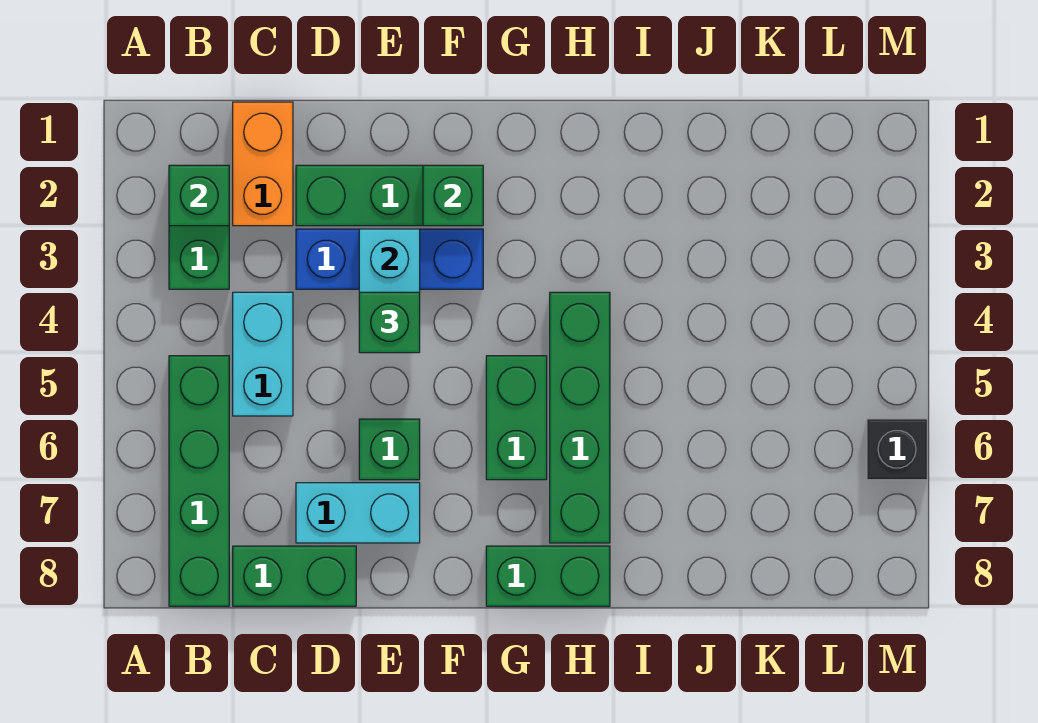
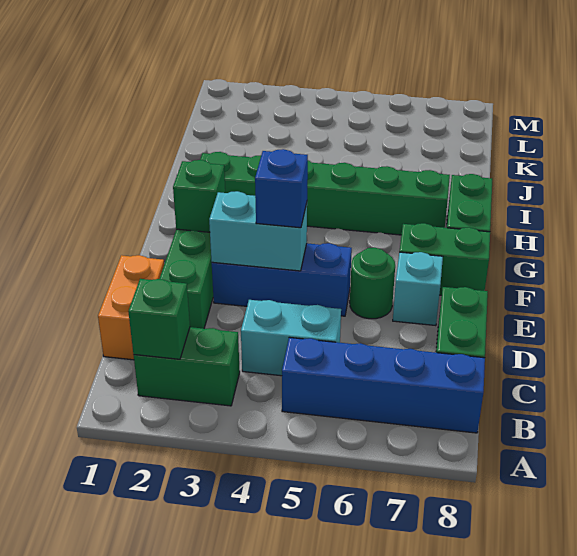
green brick B5:B8 level 1 -> blue brick B5:B8 level 1
orange brick C1:C2 level 1 -> orange brick C1:D1 level 1
blue brick D3:F3 level 1 -> blue brick E3:E5 level 1
cyan brick D7:E7 level 1 -> cyan brick E7 level 1
green brick E4 level 3 -> blue brick E4 level 3
green brick E6 level 1 -> green round brick E6 level 1
green brick G5:G6 level 1 -> green brick F7:F8 level 1
green brick H4:H7 level 1 -> green brick H2:H7 level 1
black brick M6 level 1 -> none

